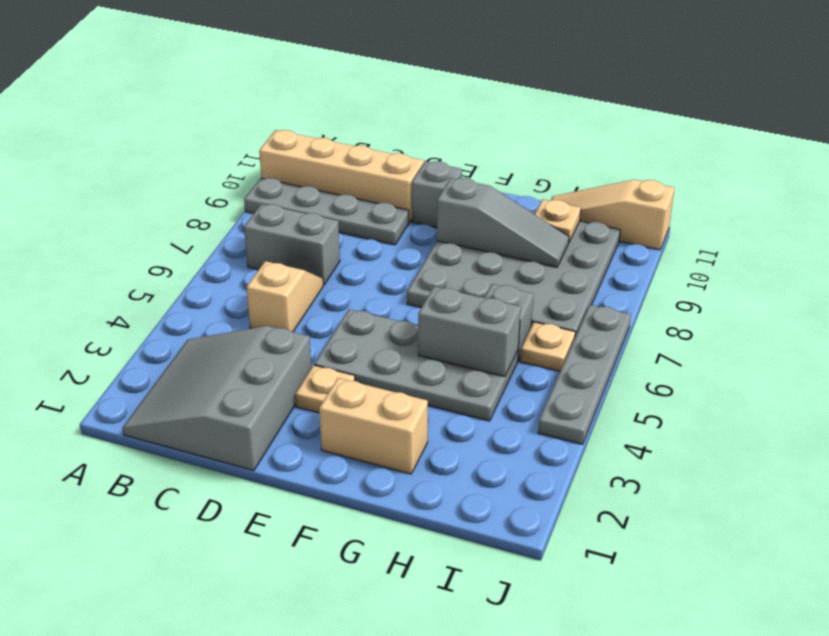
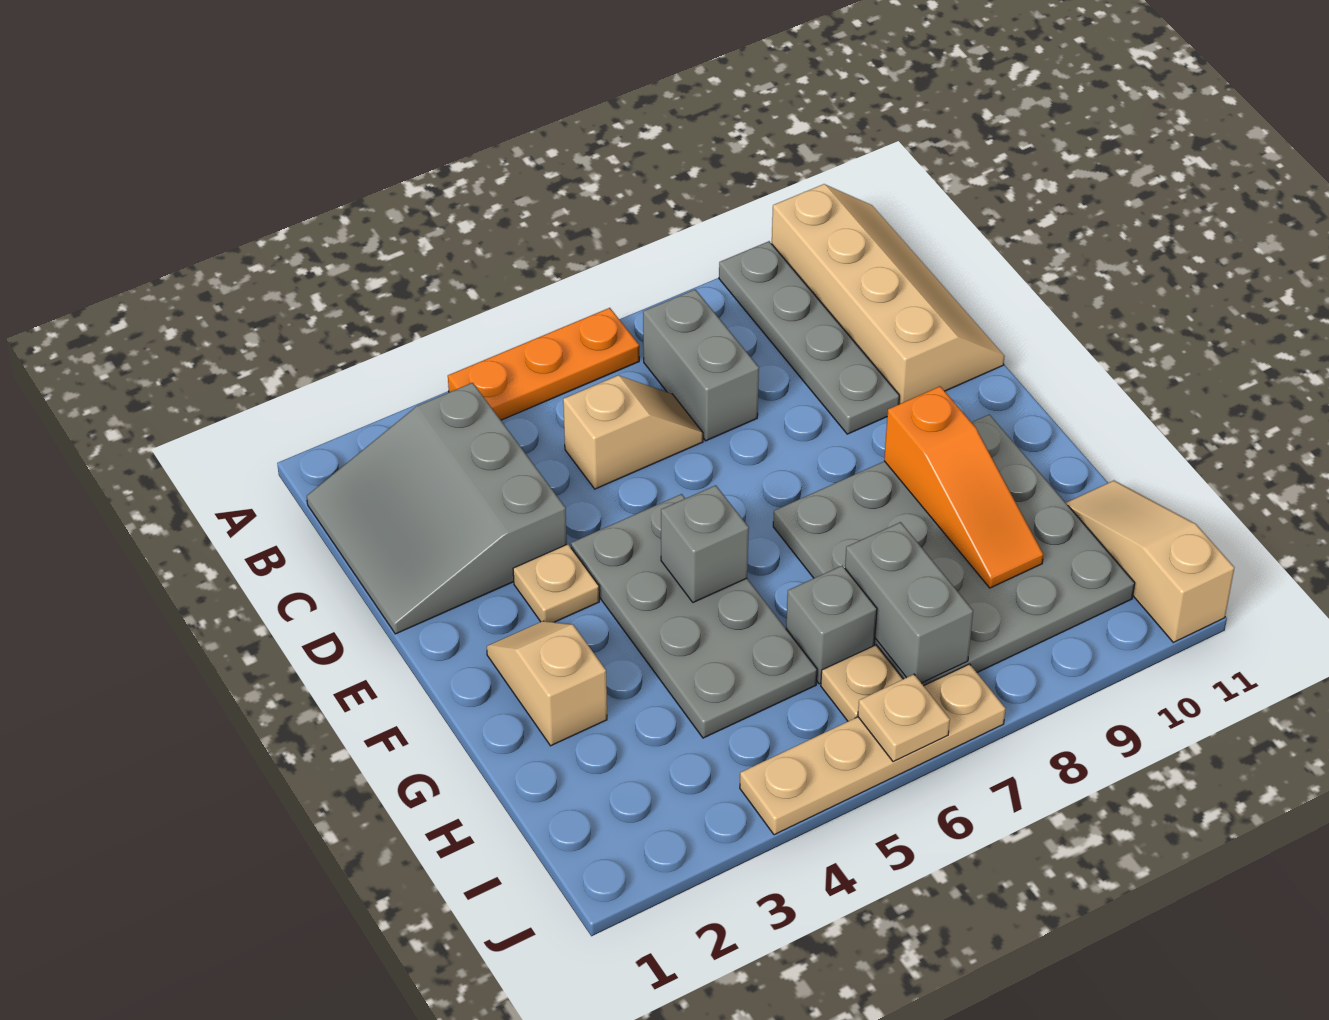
none -> orange plate A4:A6 level 1
grey slope B1:D3 level 1 top D -> grey slope B1:D3 level 1 top 3
grey brick E10 level 1 -> grey brick F5 level 2
tan brick F2:G2 level 1 -> tan slope F2:G2 level 1 top G
grey slope F9:H9 level 2 top F -> orange slope F9:H9 level 2 top F
grey brick G5:H5 level 2 -> grey brick H7:I7 level 2
tan plate H10 level 2 -> tan plate J6 level 2
grey plate J4:J7 level 1 -> tan plate J4:J7 level 1

